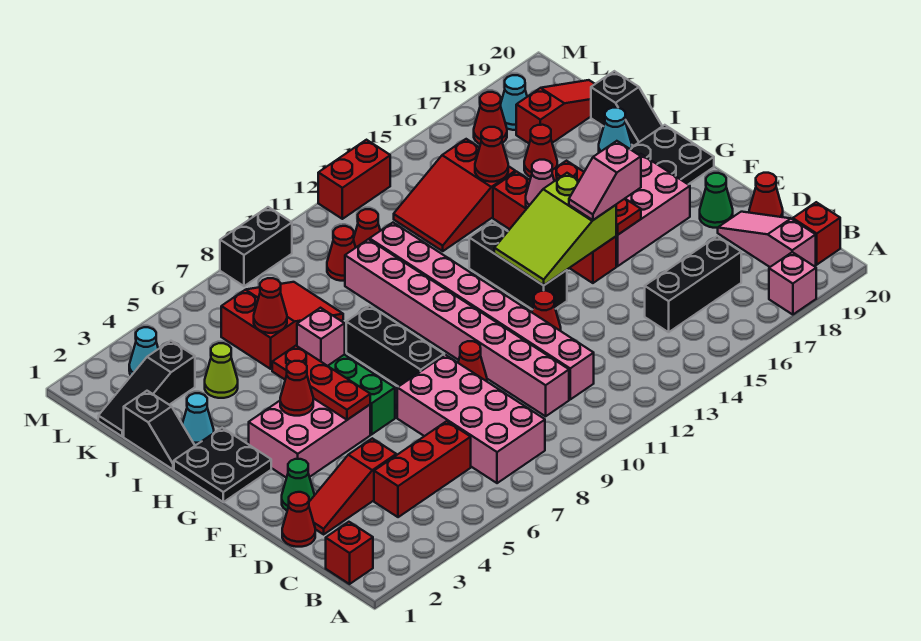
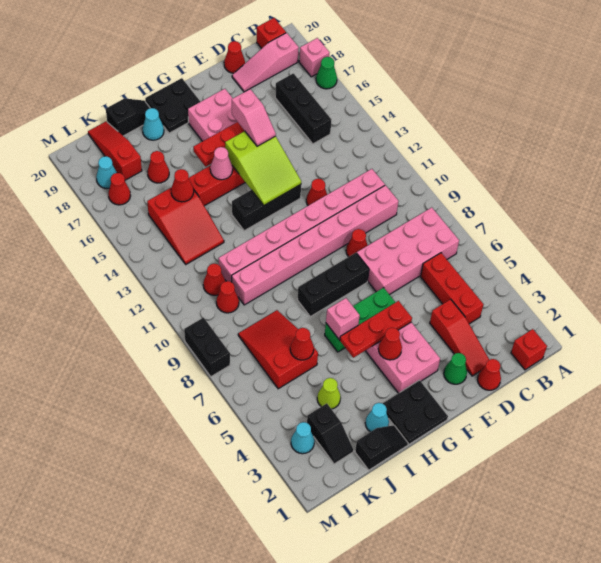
green cone E19 level 1 -> green cone A17 level 1
black slope K1:K3 level 1 top 3 -> black slope K2:K3 level 1 top 3
red brick M12:M13 level 1 -> none

